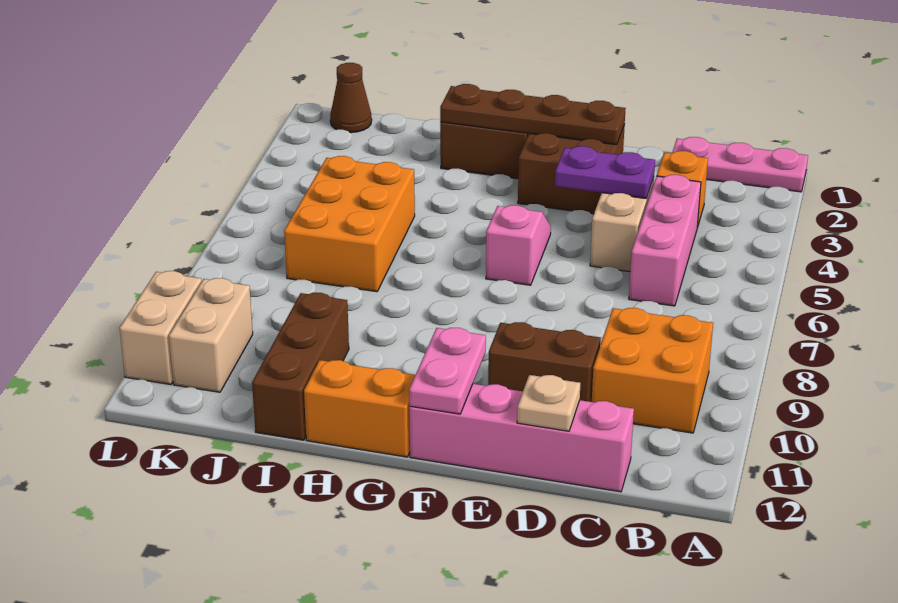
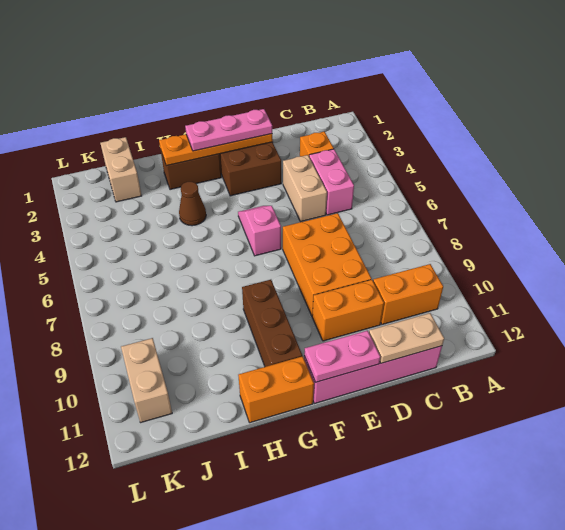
pink plate A1:C1 level 1 -> pink plate E2:G2 level 3
orange brick B9:C10 level 1 -> orange brick B10:C10 level 1
pink brick C4:C6 level 1 -> pink brick C4:C5 level 1
purple plate D4:E4 level 2 -> none
brown brick D10:E10 level 1 -> orange brick D10:E10 level 1
tan plate D12 level 2 -> tan plate C12:D12 level 2
brown plate E2:H2 level 2 -> orange plate E2:H2 level 2
pink plate F11:F12 level 2 -> pink plate E12:F12 level 2
orange brick I5:J7 level 1 -> orange brick D7:E9 level 1
brown brick I10:I12 level 1 -> brown brick G9:G11 level 1
brown cone K1 level 1 -> brown cone H4 level 1
tan brick L10:L11 level 1 -> tan brick J1:J2 level 1

